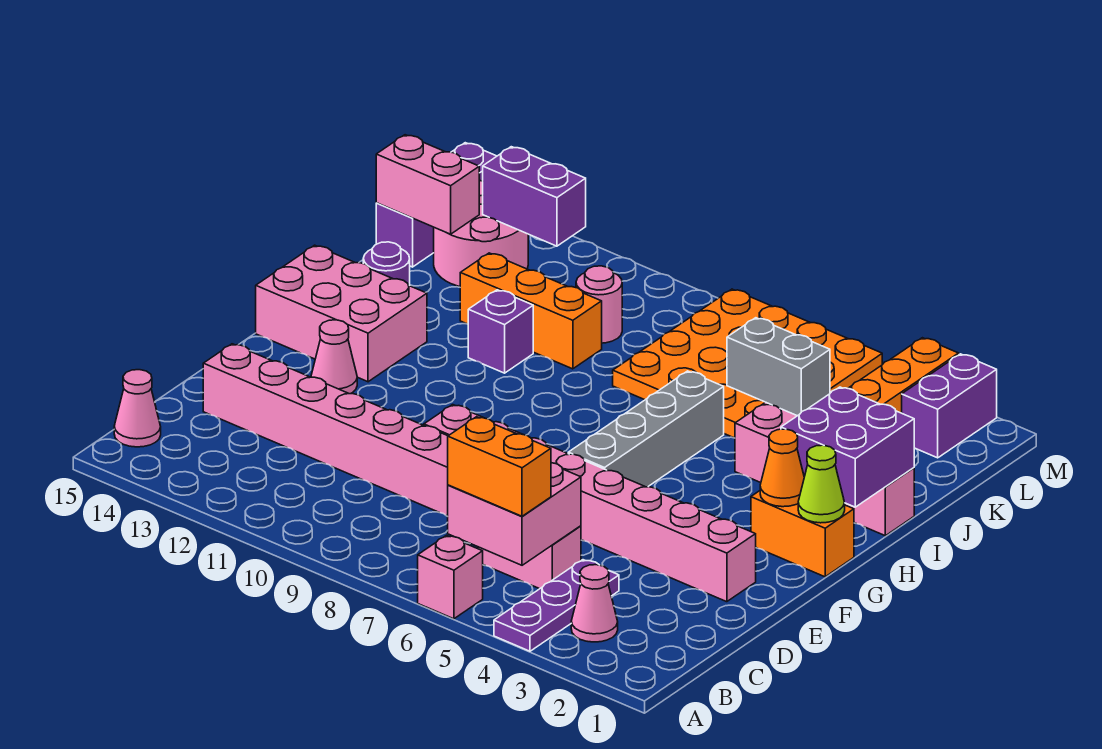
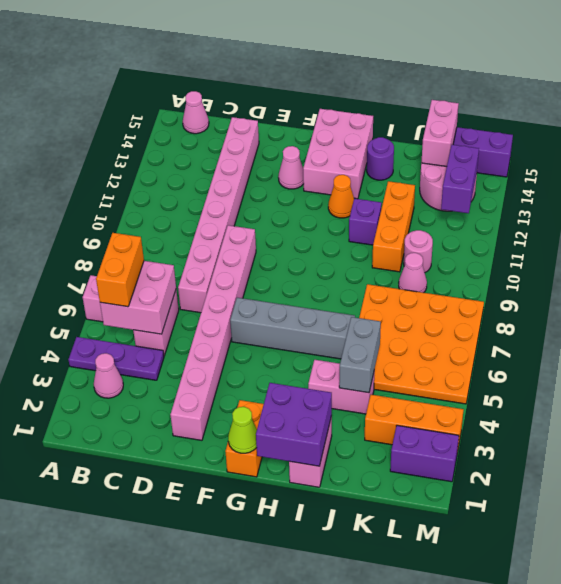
orange cone G2 level 2 -> orange cone H12 level 1
none -> pink cone K9 level 1

